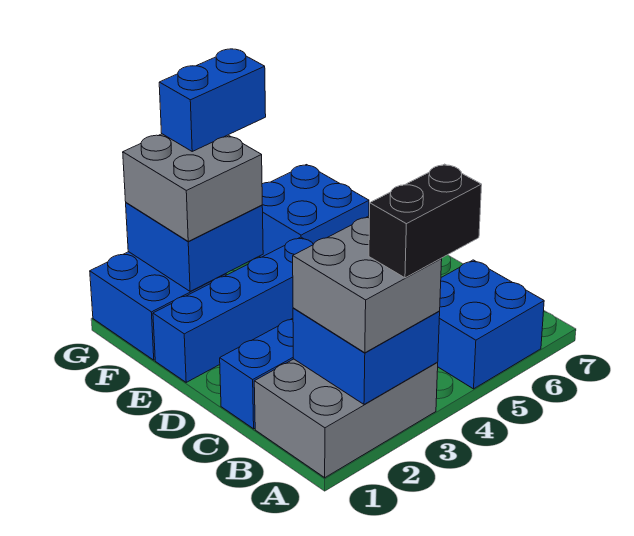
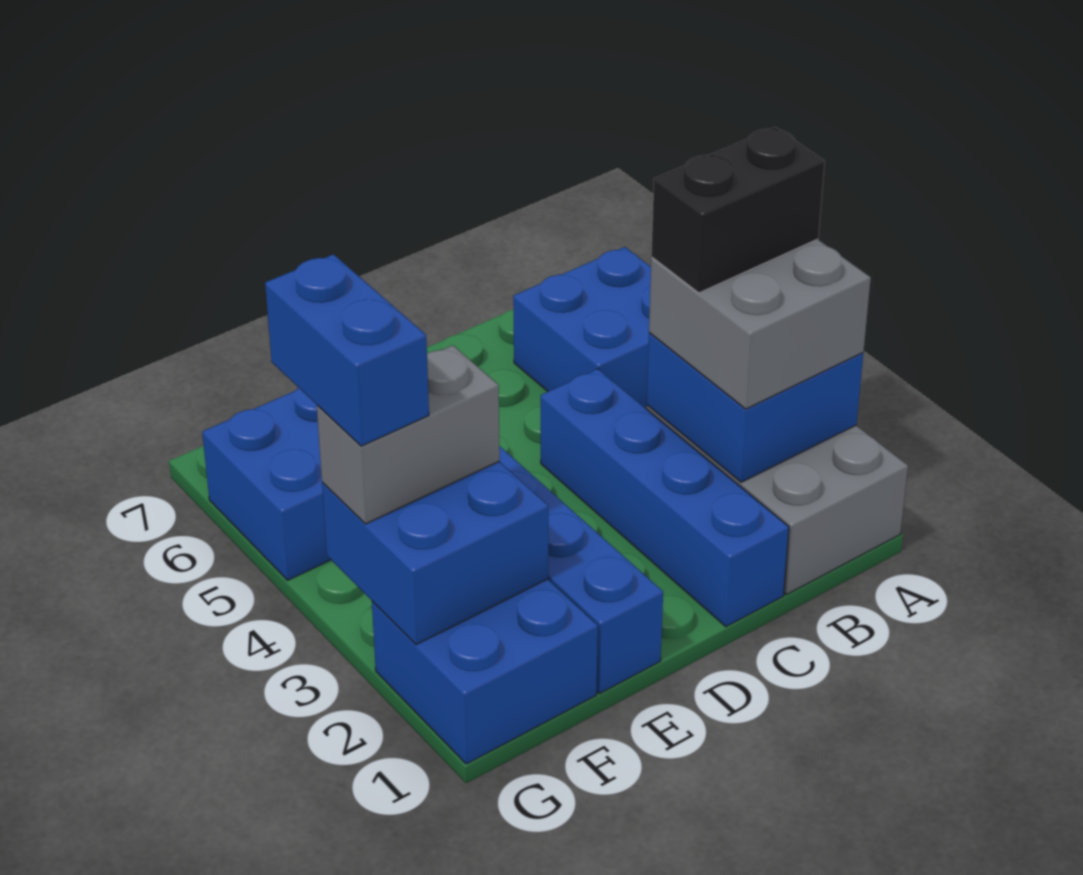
black brick A3:A4 level 4 -> black brick A3:B3 level 4
grey brick F2:G3 level 3 -> grey brick F3:G3 level 3

